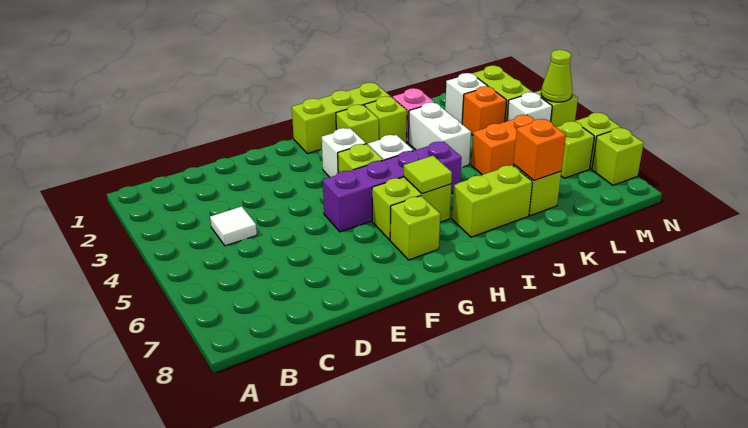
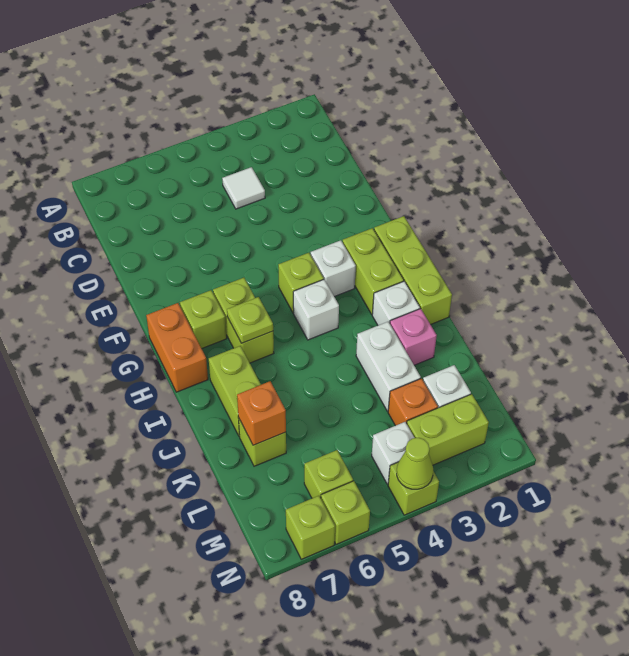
purple brick F5:I5 level 1 -> none
lime brick H2 level 1 -> lime brick G2:H2 level 1
lime tile H6 level 2 -> lime plate H6 level 2
lime brick I2 level 1 -> white brick I2 level 1
white brick J3:J4 level 1 -> white brick J3:K3 level 1
orange brick K5:L5 level 1 -> orange brick G8:H8 level 1

